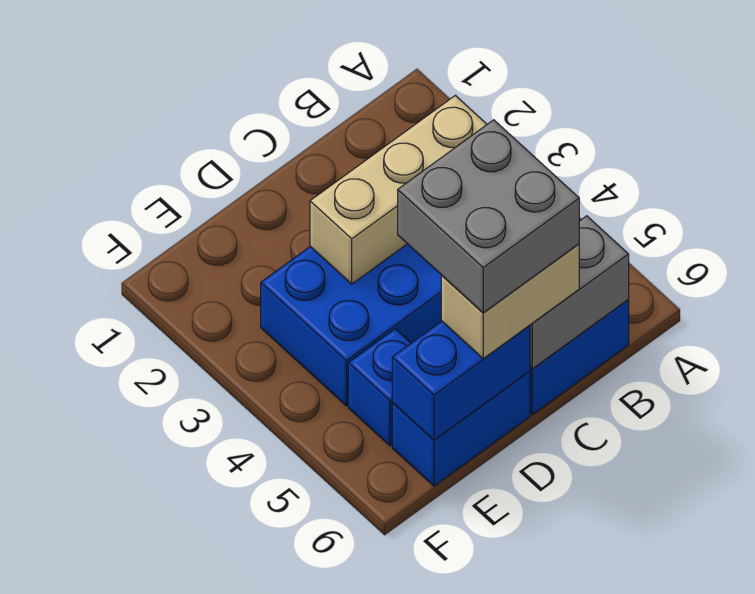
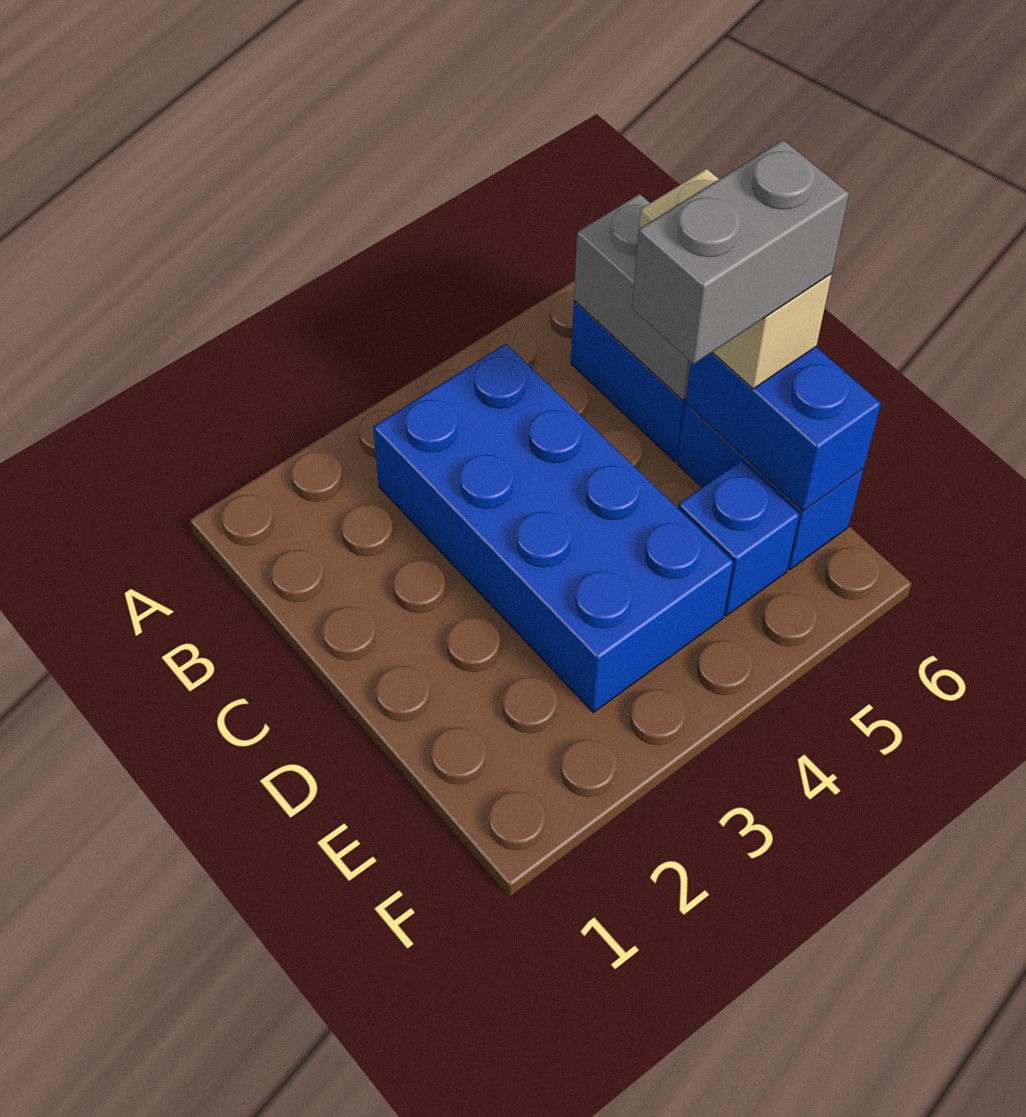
tan brick B3:D3 level 2 -> none
grey brick C5:D6 level 4 -> grey brick D5:D6 level 4

